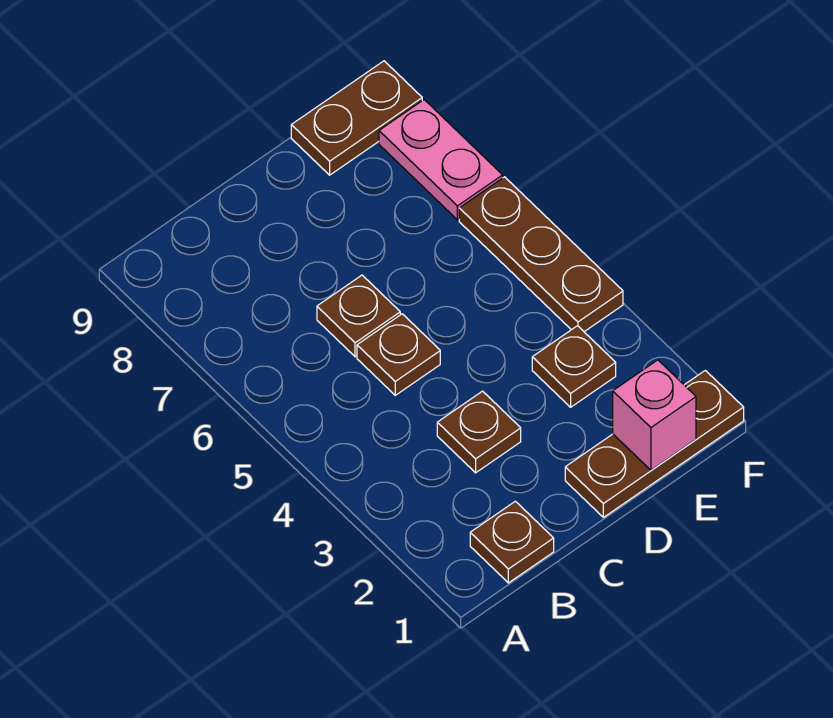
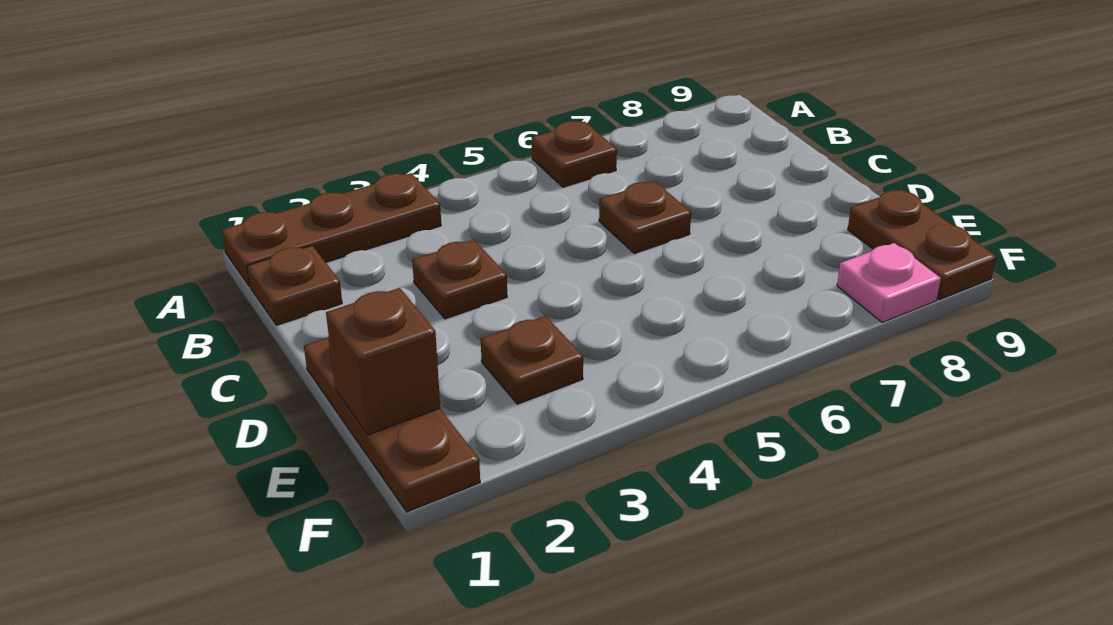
brown plate C5 level 1 -> brown plate A6 level 1
pink brick E1 level 2 -> brown brick E1 level 2
brown plate F4:F6 level 1 -> brown plate A1:A3 level 1
pink plate F7:F8 level 1 -> pink plate F8 level 1

